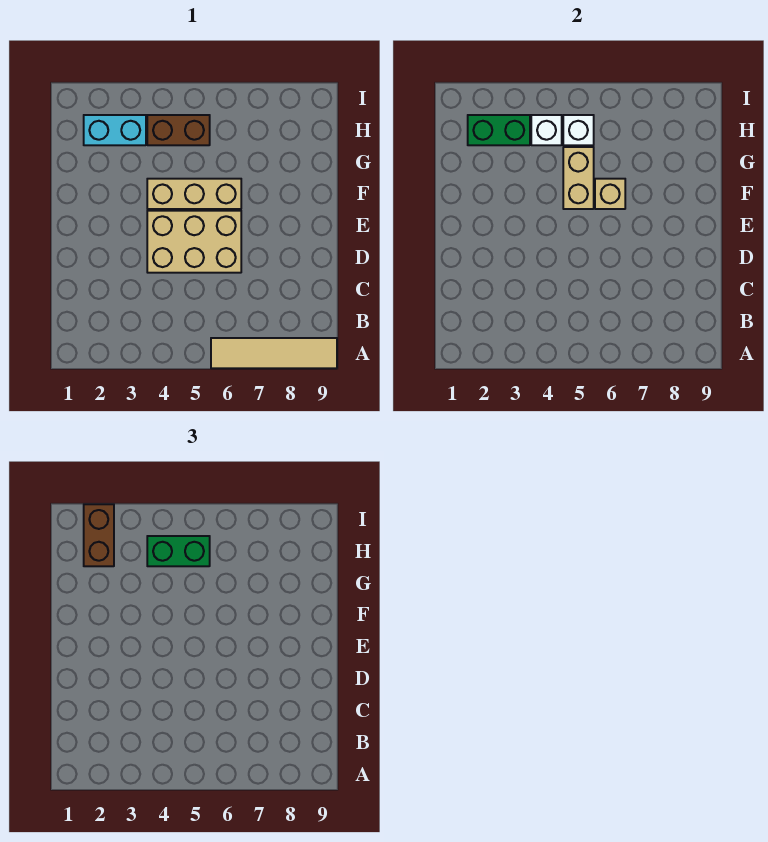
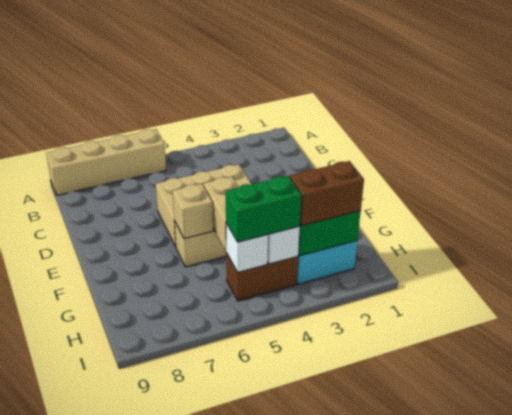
tan tile A6:A9 level 1 -> tan brick A6:A9 level 1
brown brick H2:I2 level 3 -> brown brick H2:H3 level 3

